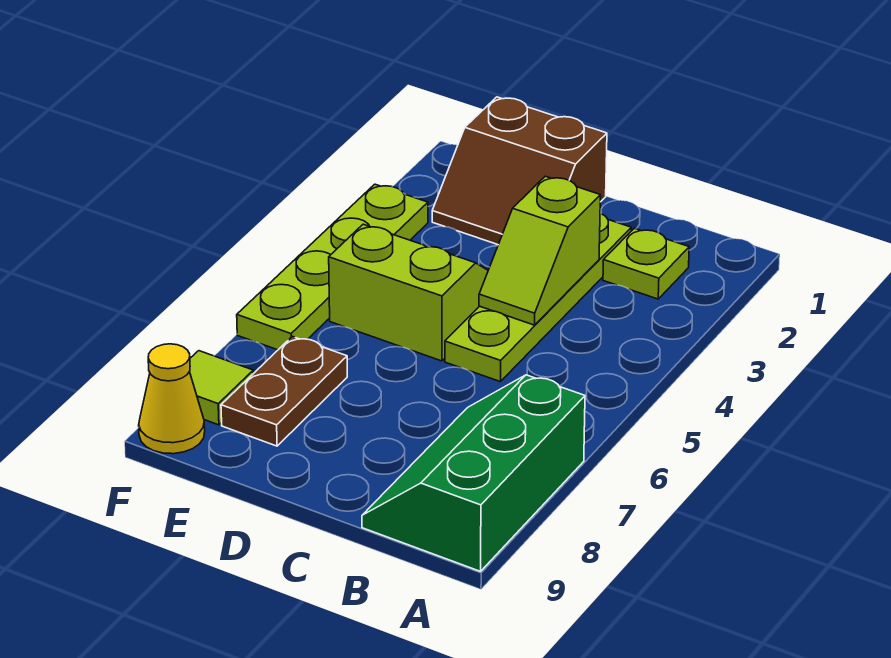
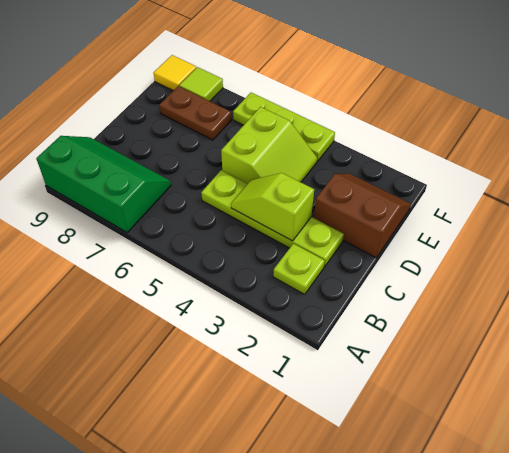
brown slope D1:E2 level 1 top 1 -> brown slope D1:E2 level 1 top D
lime plate F3:F6 level 1 -> lime plate F4:F6 level 1
yellow cone F9 level 1 -> yellow tile F9 level 1

